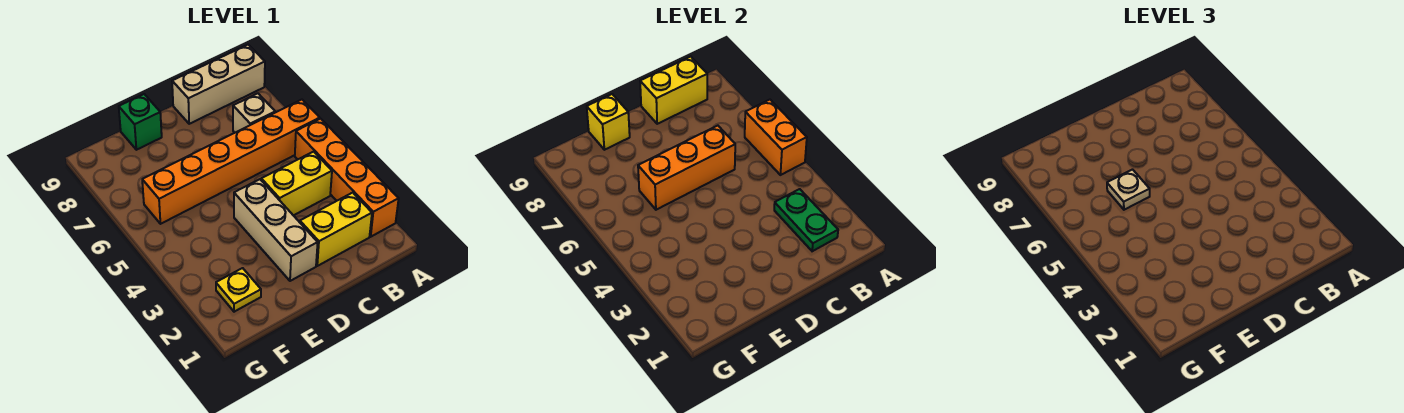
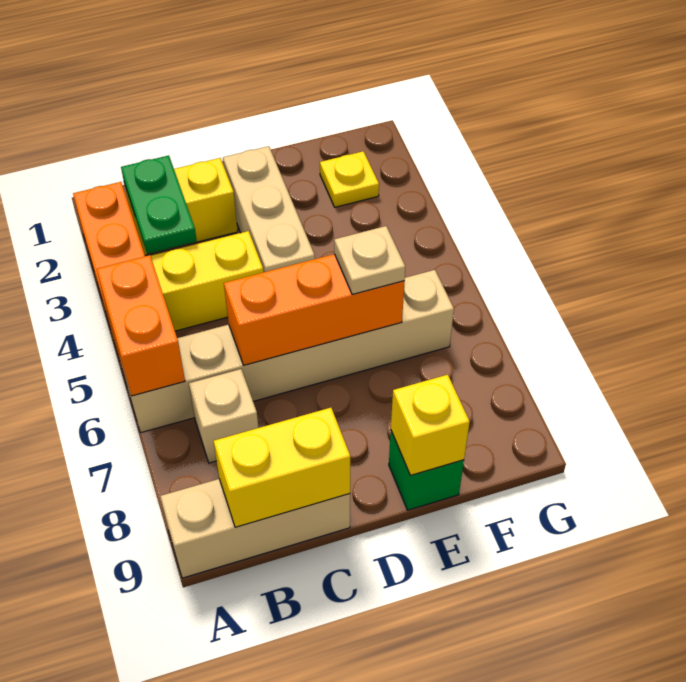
orange brick A6:F6 level 1 -> tan brick A6:F6 level 1

